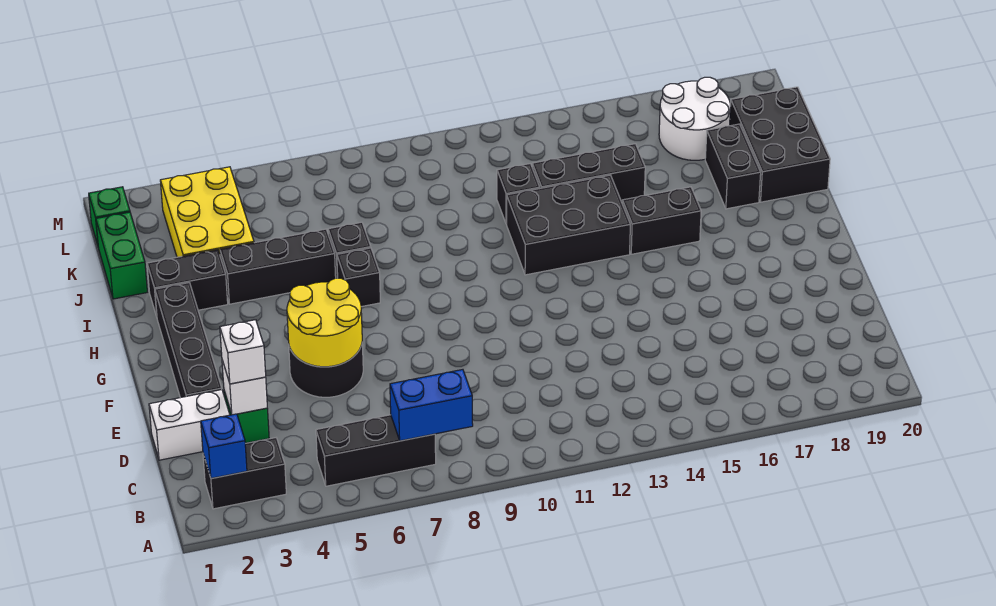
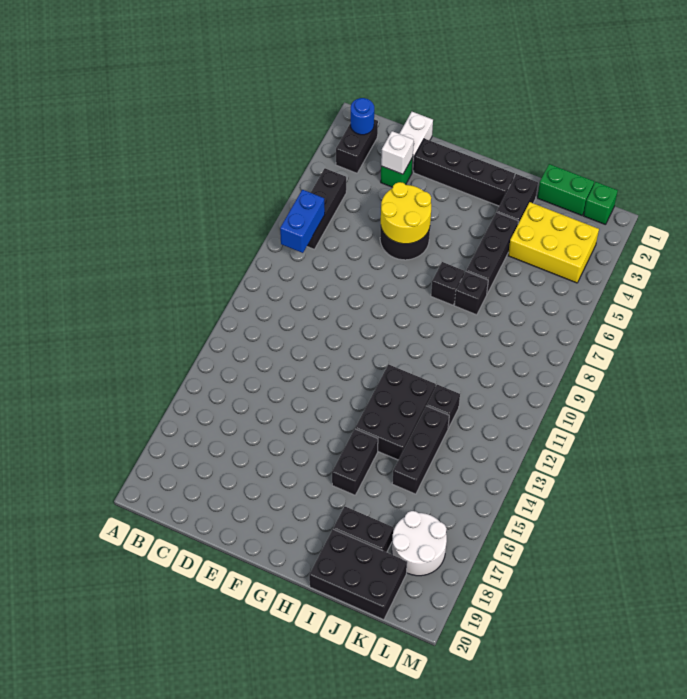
blue brick B2 level 2 -> blue round brick B2 level 2
white brick D3 level 3 -> none

